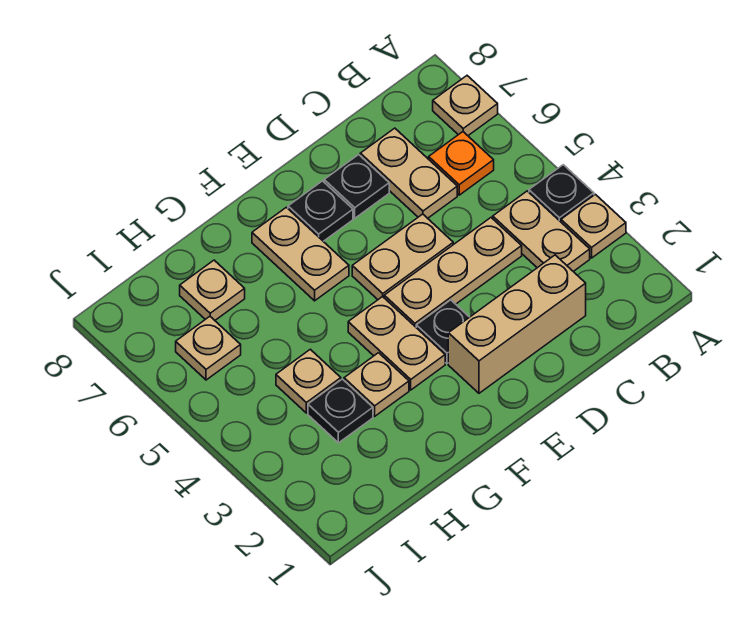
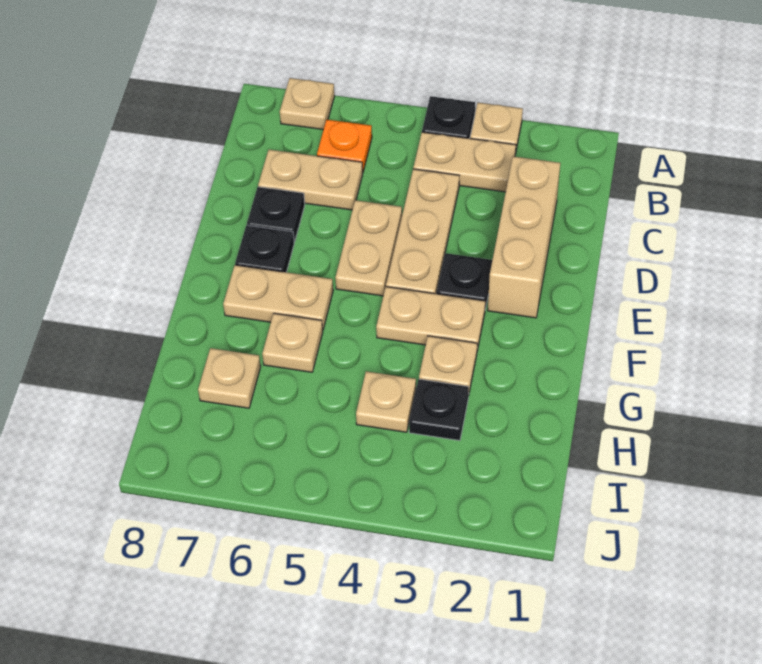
tan plate I6 level 1 -> tan plate G6 level 1

